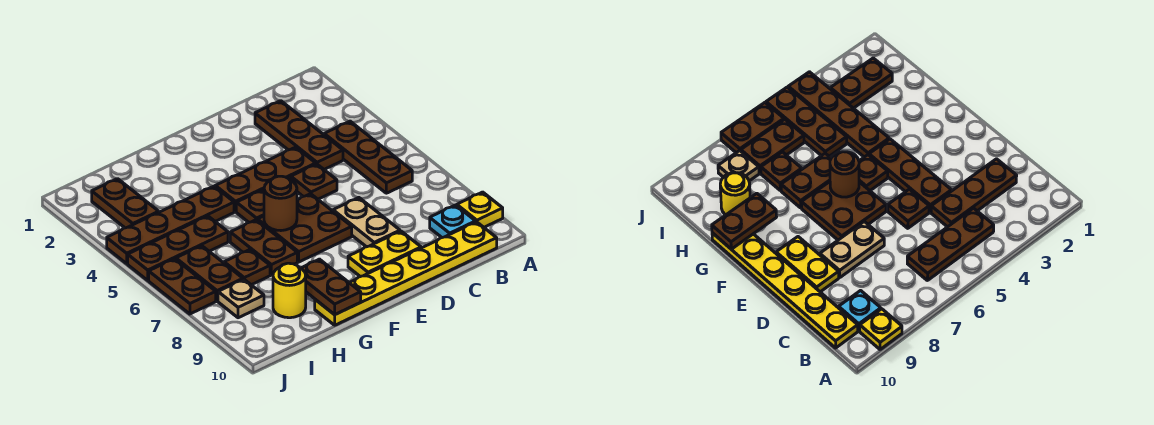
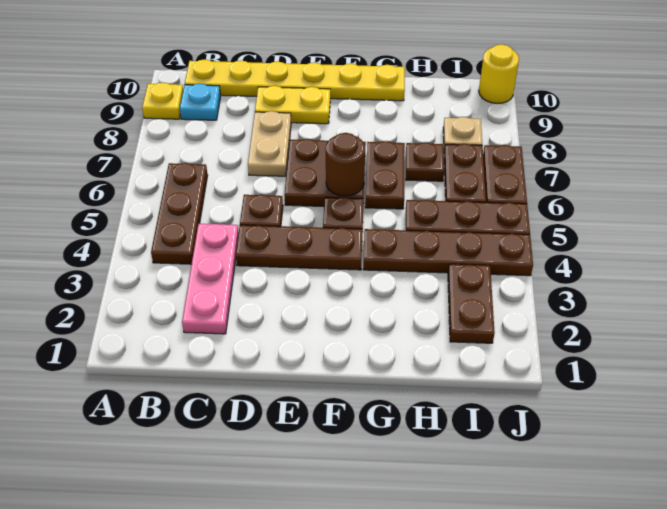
brown plate C2:C4 level 1 -> pink plate C2:C4 level 1
brown plate G9:G10 level 2 -> none
yellow round brick H9 level 1 -> yellow round brick J10 level 1

